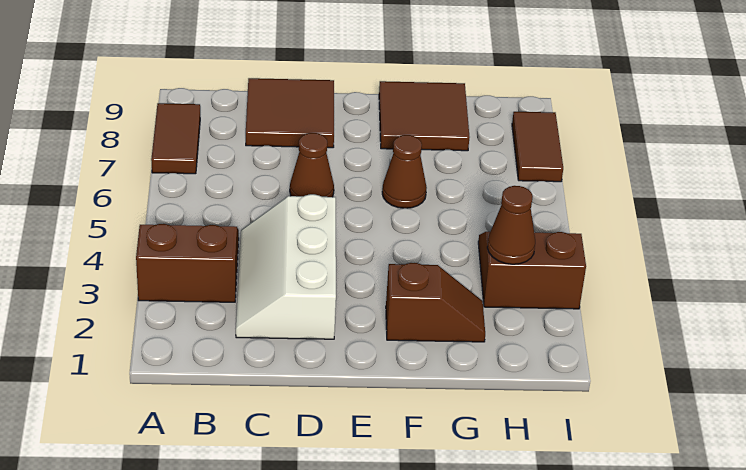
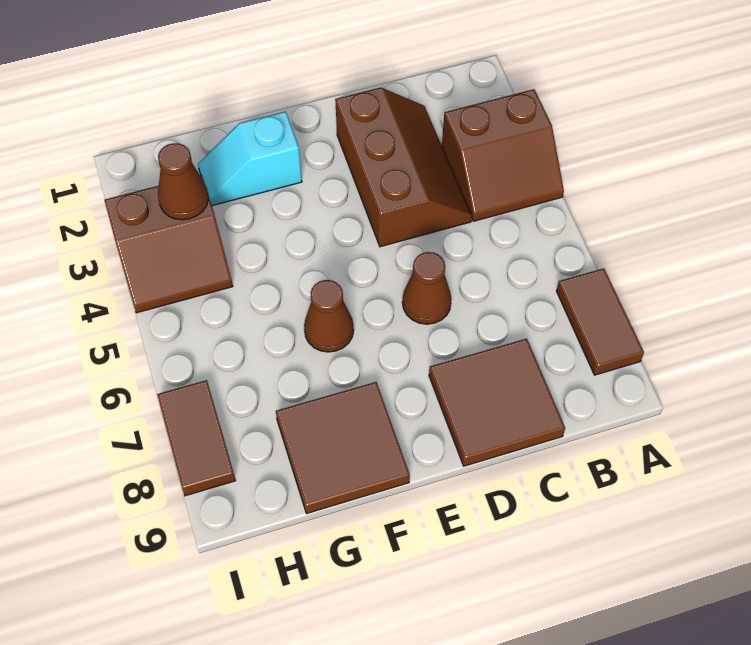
white slope C2:D4 level 1 top D -> brown slope C2:D4 level 1 top D
brown slope F2:G2 level 1 top F -> cyan slope F2:G2 level 1 top F

